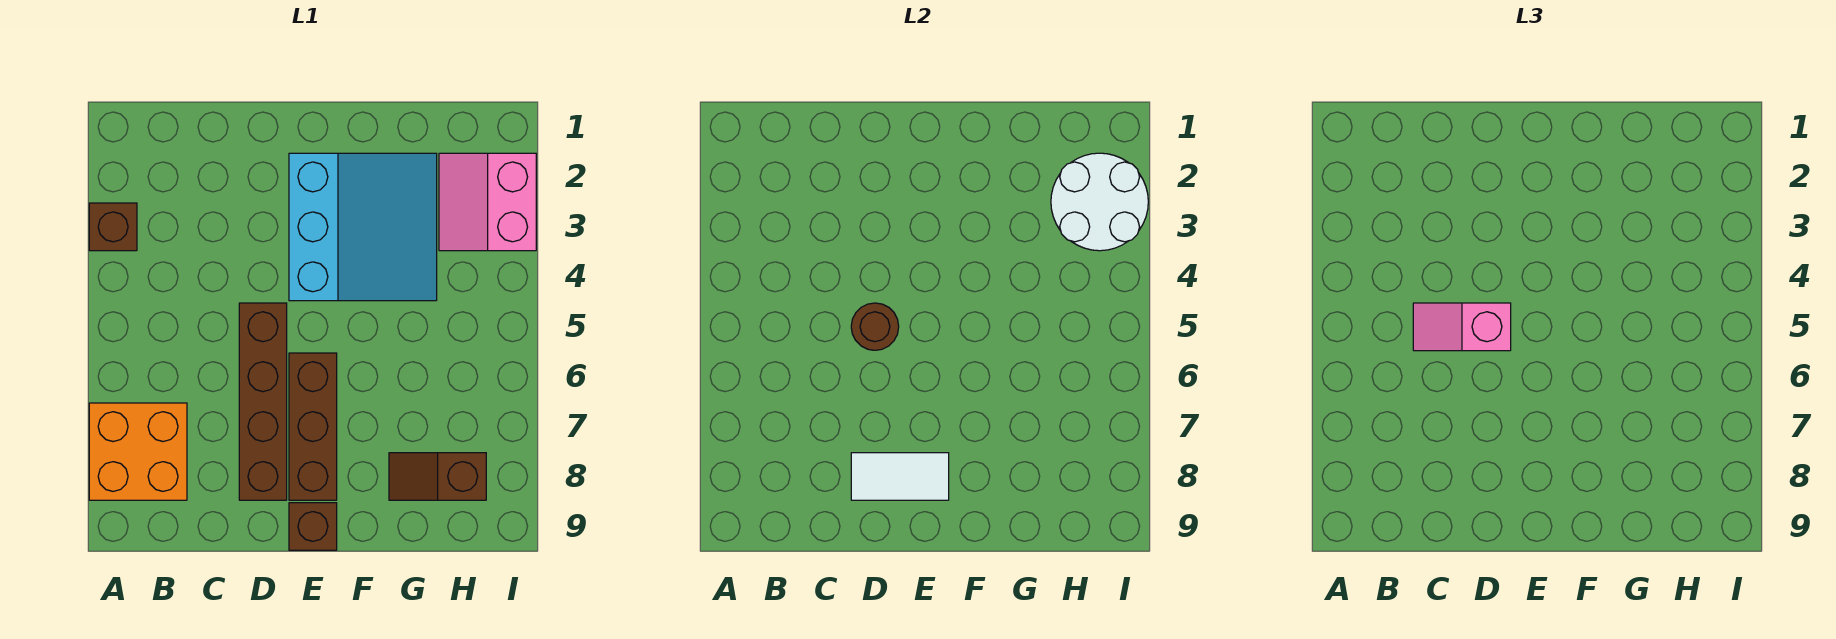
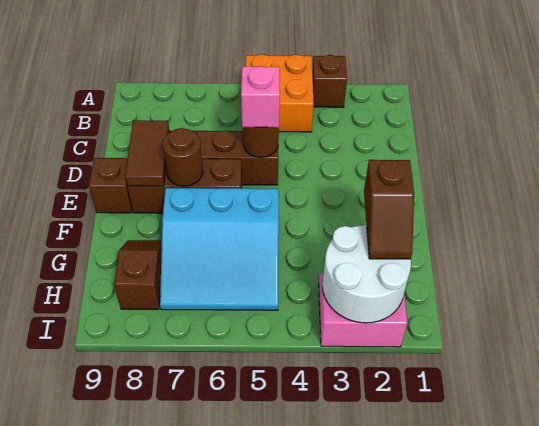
orange brick A7:B8 level 1 -> orange brick A4:B5 level 1
white tile D8:E8 level 2 -> brown tile D8:E8 level 2
cyan slope E2:G4 level 1 top E -> cyan slope F5:H7 level 1 top F
none -> brown round brick E7 level 2
none -> brown slope G2:H2 level 3 top G

